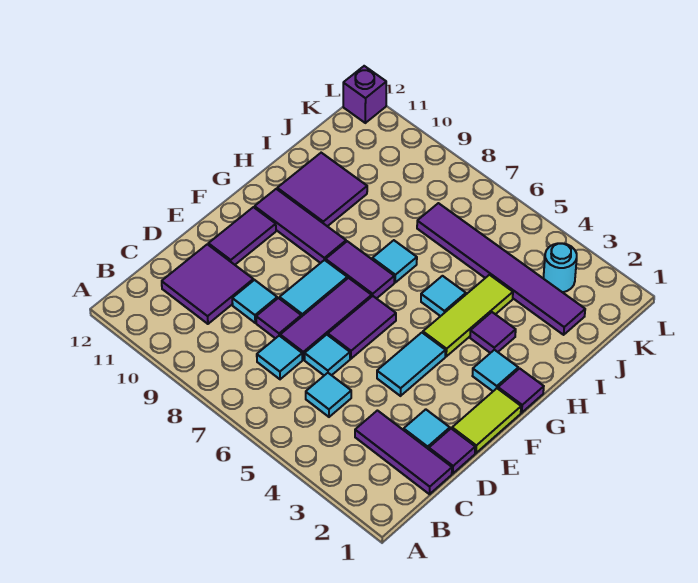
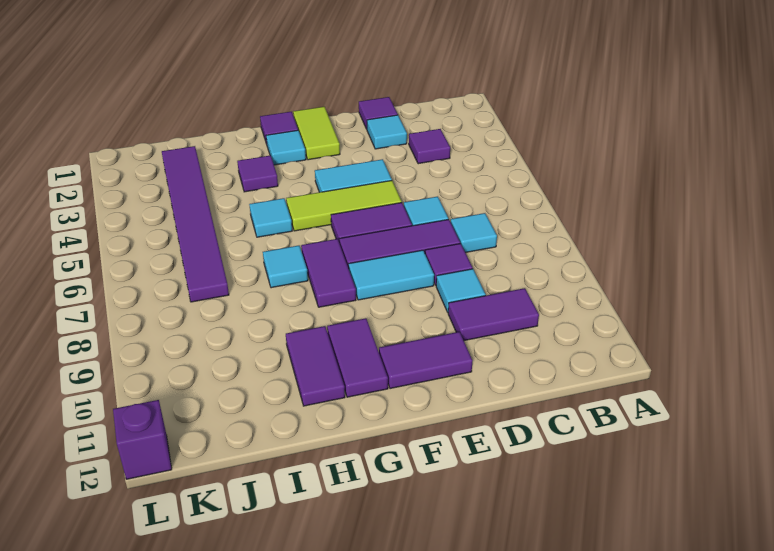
purple tile C1:C3 level 1 -> purple tile C3 level 1
cyan tile C5 level 1 -> none
purple tile C10:D11 level 1 -> purple tile C10:D10 level 1
lime tile E1:F1 level 1 -> lime tile F1:F2 level 1
lime tile G4:I4 level 1 -> lime tile E5:G5 level 1
purple tile G9:G11 level 1 -> purple tile G10:G11 level 1
purple tile H10:I11 level 1 -> purple tile H10:H11 level 1
cyan round brick K3 level 1 -> none

